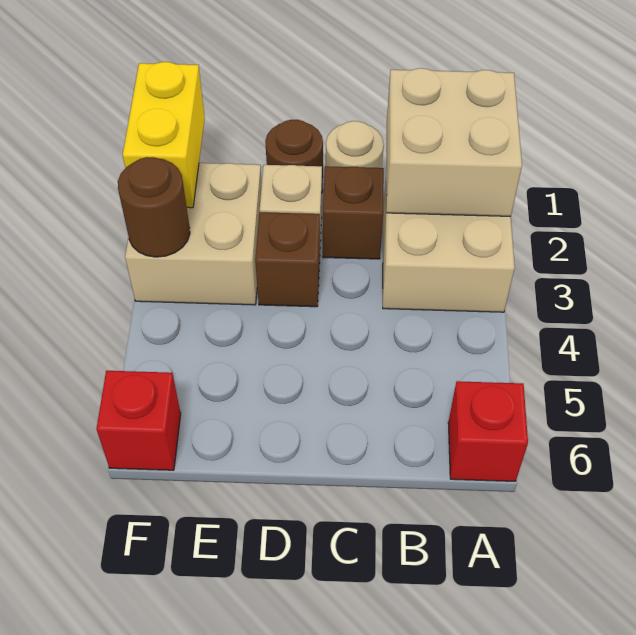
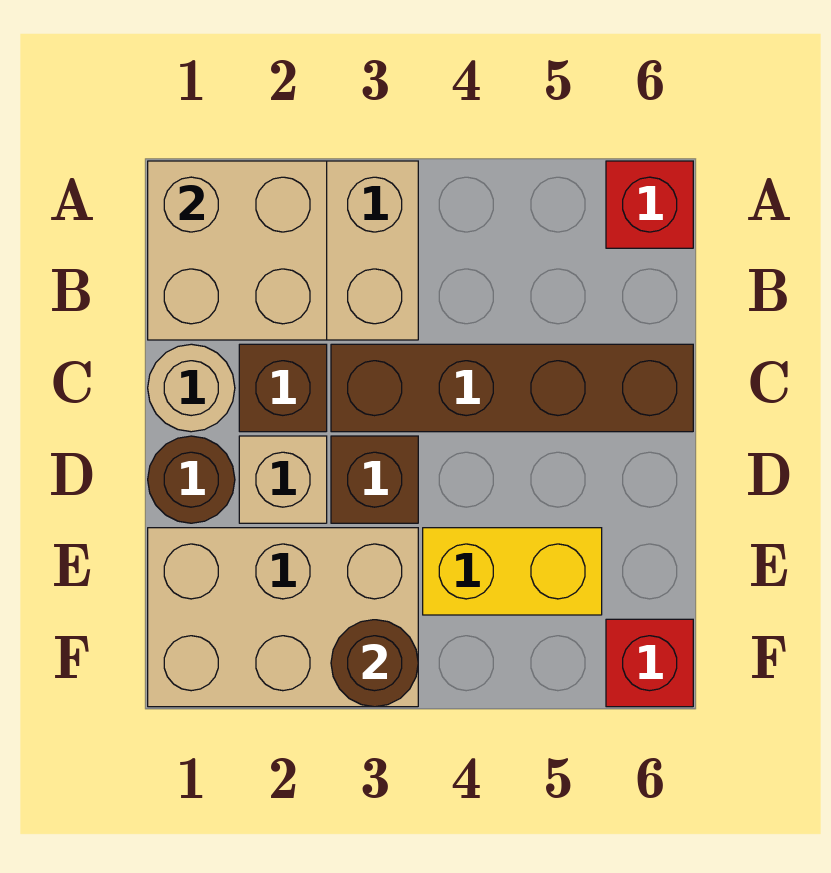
none -> brown brick C3:C6 level 1
tan brick E2:F3 level 1 -> tan brick E1:F3 level 1
yellow brick F1:F2 level 2 -> yellow brick E4:E5 level 1

